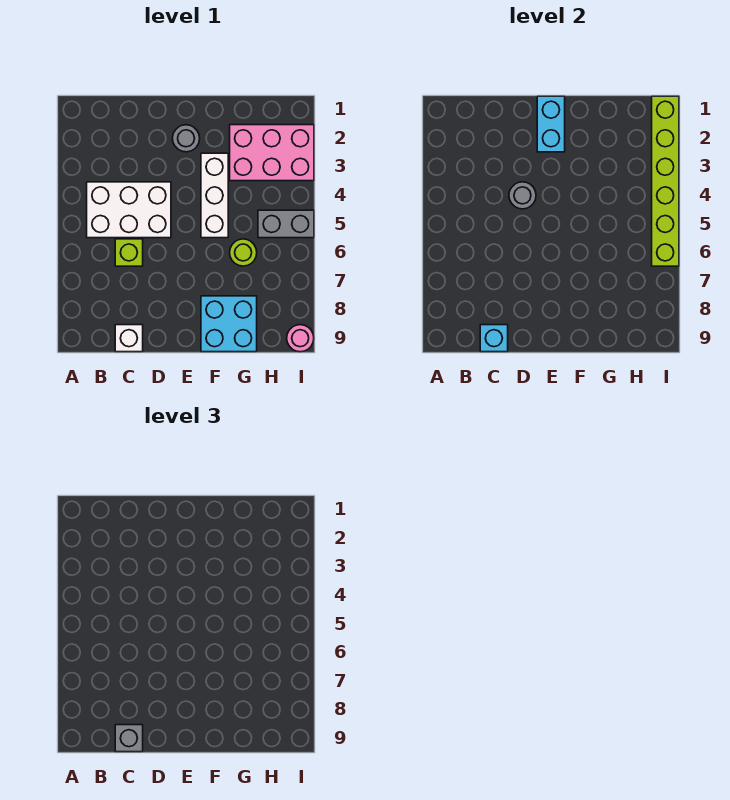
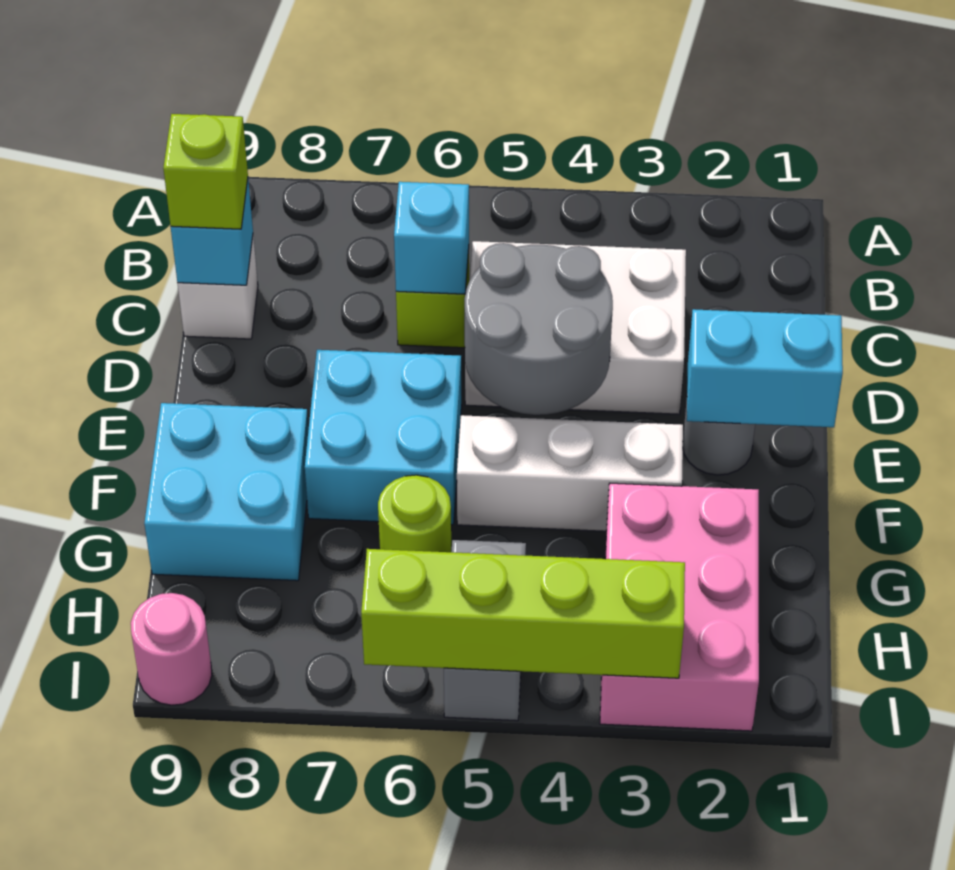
white brick B4:D5 level 1 -> white brick C3:D5 level 1
none -> cyan brick C6 level 2
grey brick C9 level 3 -> lime brick C9 level 3
grey round brick D4 level 2 -> grey round brick D4:E5 level 2
none -> cyan brick E6:F7 level 1
lime brick I1:I6 level 2 -> lime brick I3:I6 level 2

